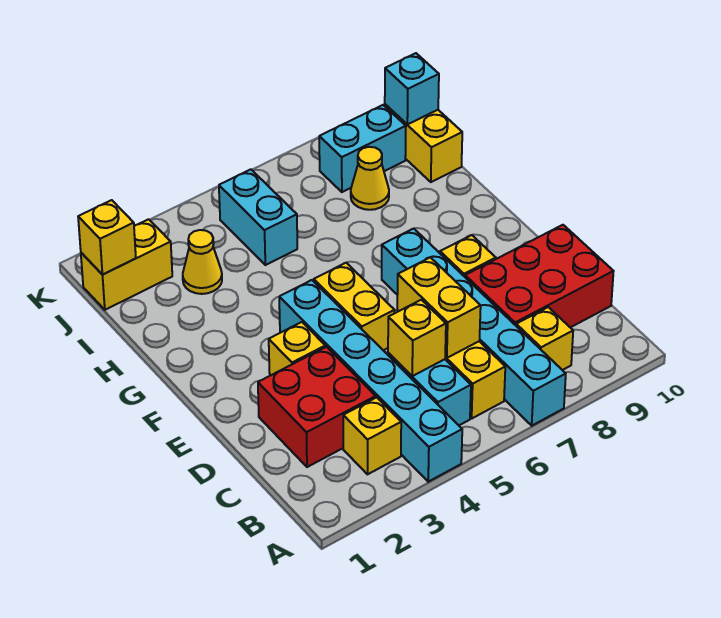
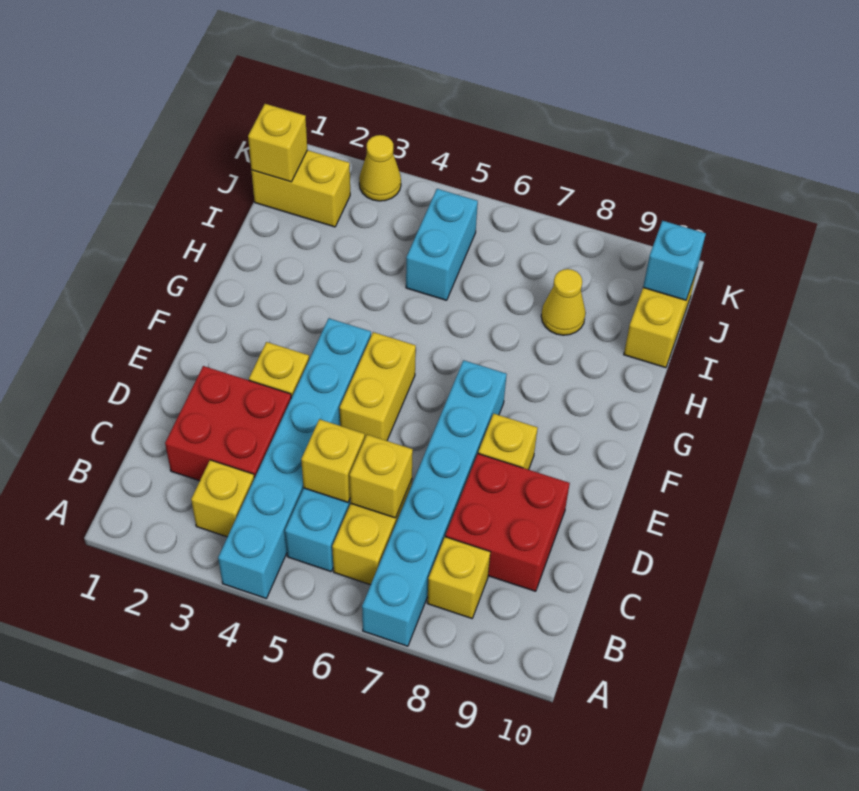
yellow brick C6:D6 level 2 -> yellow brick C6 level 2
red brick C8:D10 level 1 -> red brick C8:D9 level 1
yellow cone I3 level 1 -> yellow cone K3 level 1
cyan brick J8:J9 level 1 -> none

